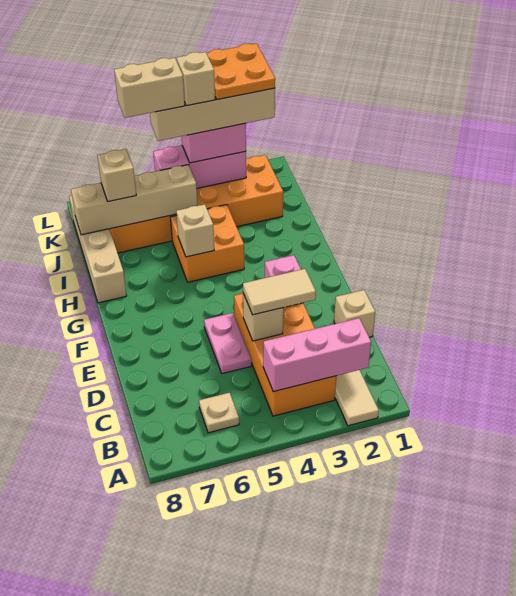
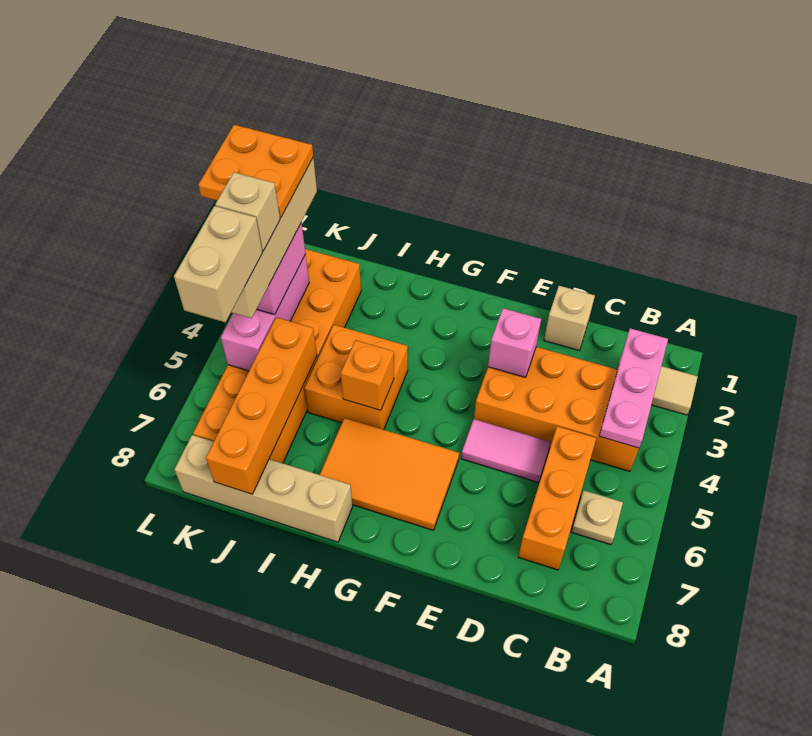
pink brick B2:B4 level 2 -> pink plate B2:B4 level 2
none -> orange brick C5:C7 level 1
tan tile D3:D4 level 3 -> none
tan brick D4 level 2 -> none
pink plate D5:E5 level 1 -> pink tile D5:E5 level 1
none -> orange tile F6:H7 level 1
tan brick H5 level 2 -> orange brick H5 level 2
tan brick J5:J8 level 2 -> orange brick J5:J8 level 2
tan brick J7 level 3 -> none

